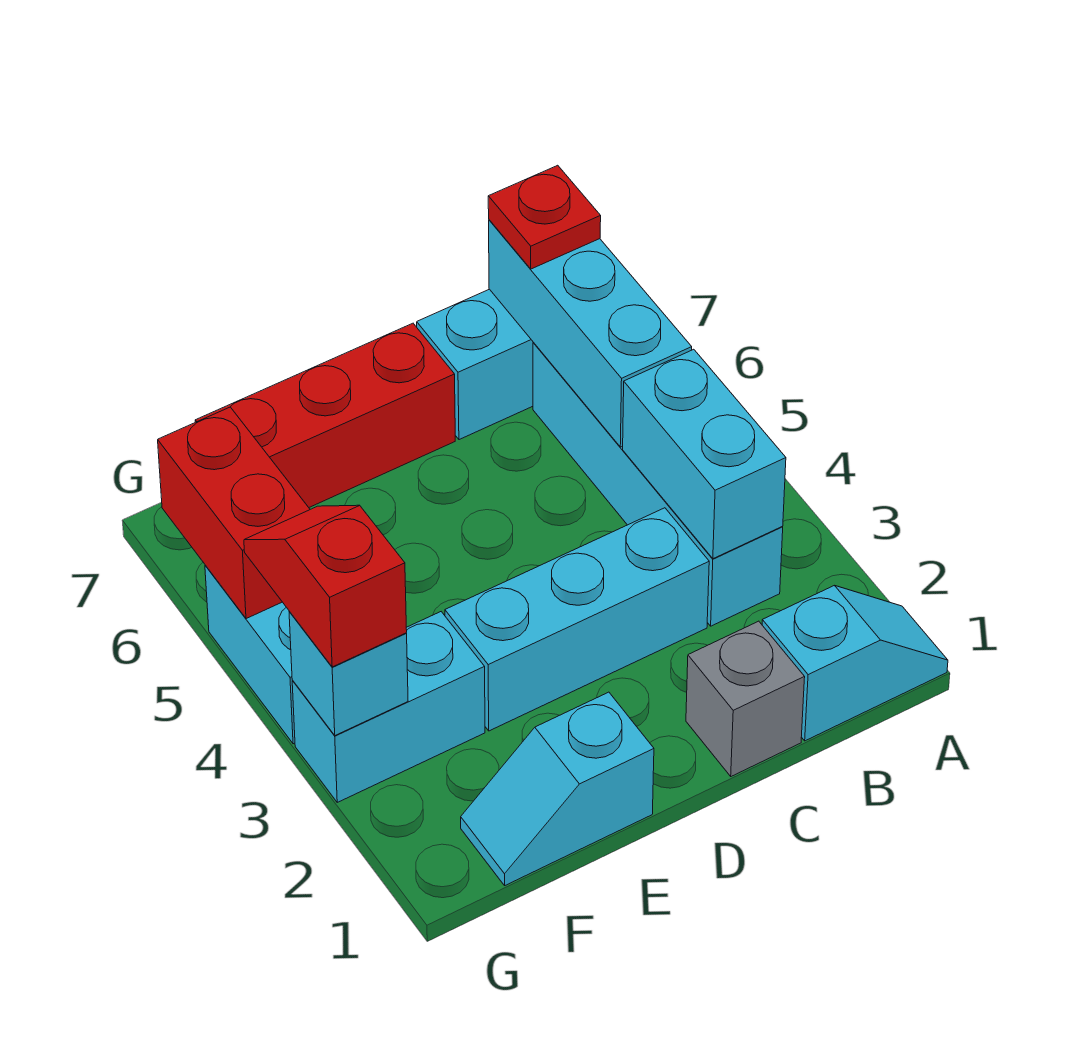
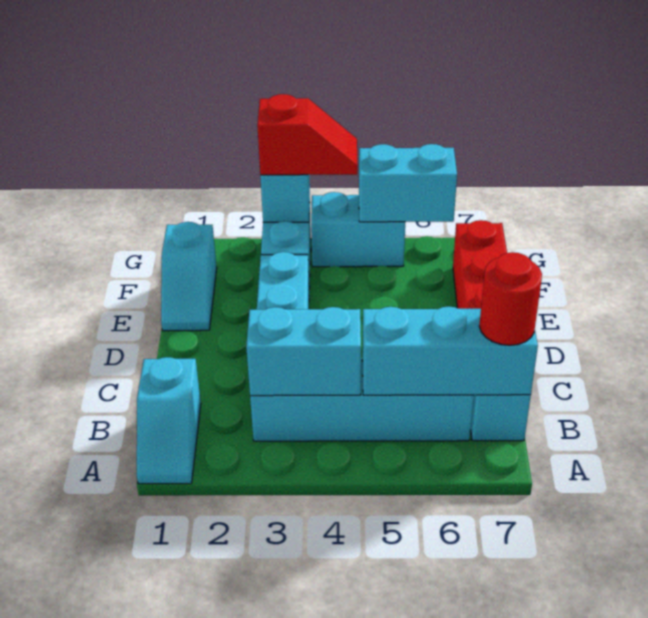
red plate B7 level 3 -> red round brick B7 level 3
grey brick C1 level 1 -> none
cyan slope E1:F1 level 1 top E -> cyan slope E1:F1 level 1 top F
red brick G5:G6 level 2 -> cyan brick G5:G6 level 2

